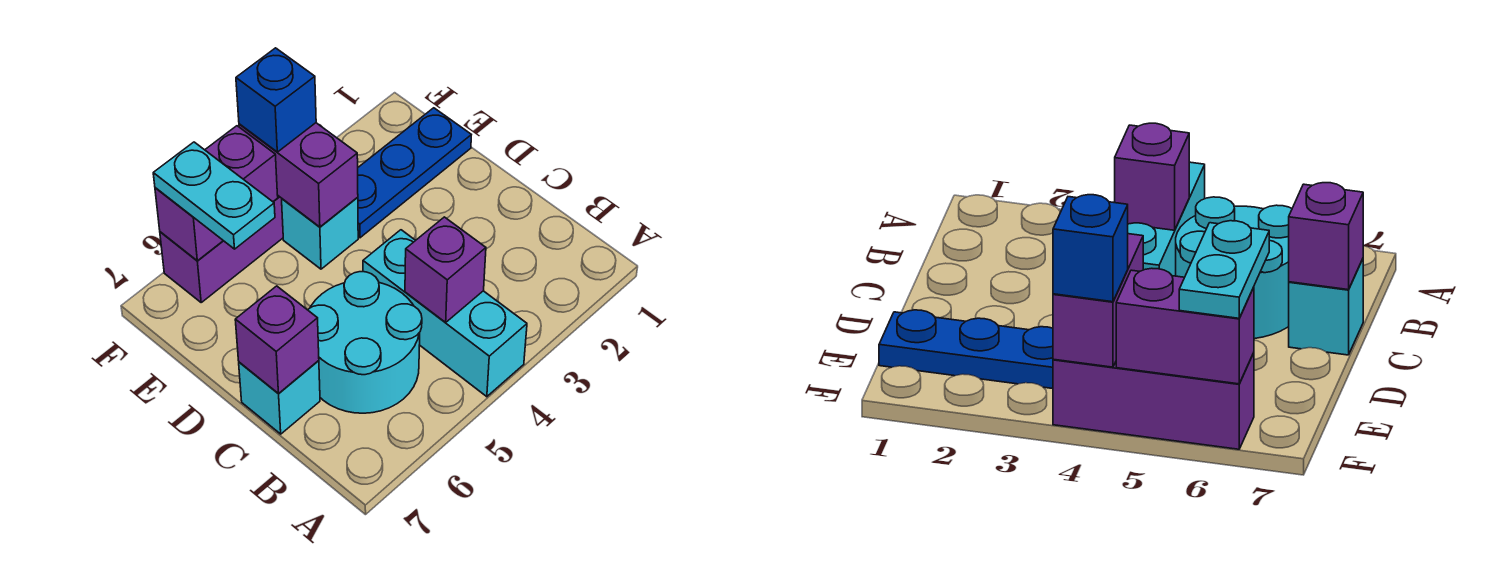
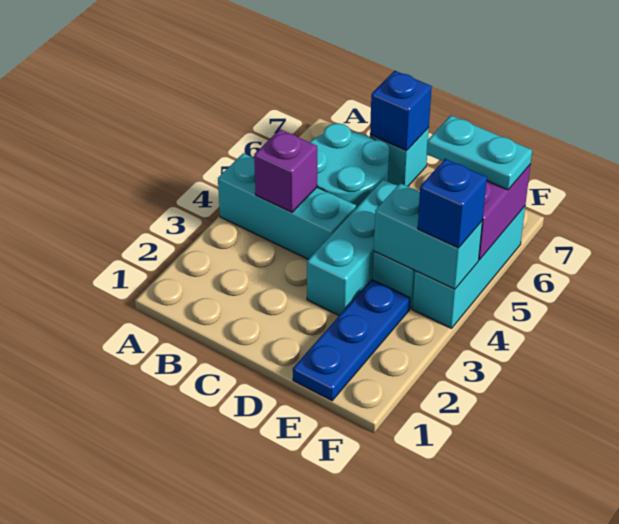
purple brick C7 level 2 -> blue brick C7 level 2
none -> cyan brick D3:D5 level 1
purple brick E4:F4 level 2 -> cyan brick E4:F4 level 2
purple brick F4:F6 level 1 -> cyan brick F4:F6 level 1

